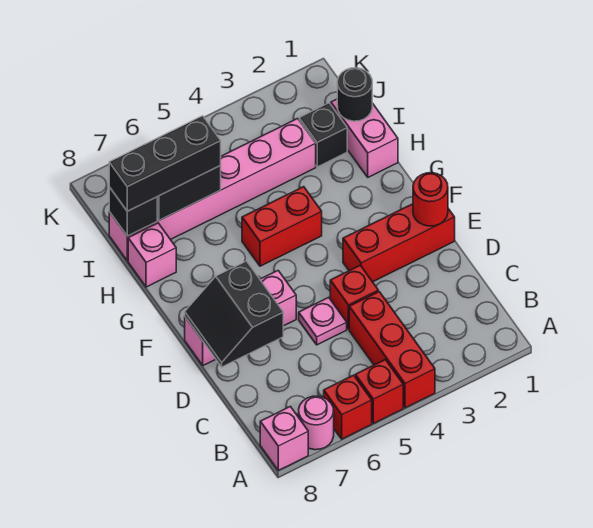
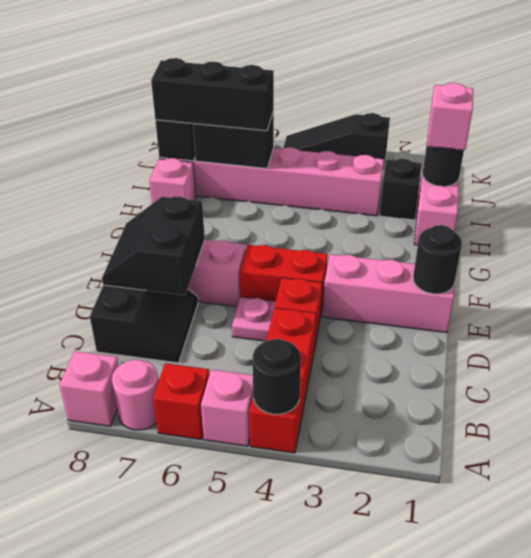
none -> black round brick A4 level 2
red brick A5 level 1 -> pink brick A5 level 1
none -> black slope C7:D8 level 1 top 8
red brick E1:E3 level 1 -> pink brick E1:E3 level 1
red round brick E1 level 2 -> black round brick E1 level 2
red brick G4:G5 level 1 -> red brick E4:E5 level 1
none -> pink brick I1 level 3
none -> black slope K3:K5 level 1 top 3

